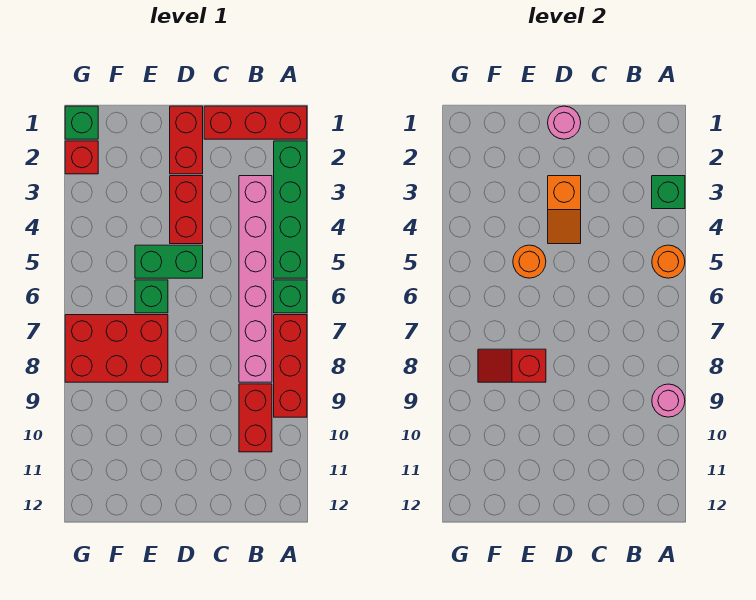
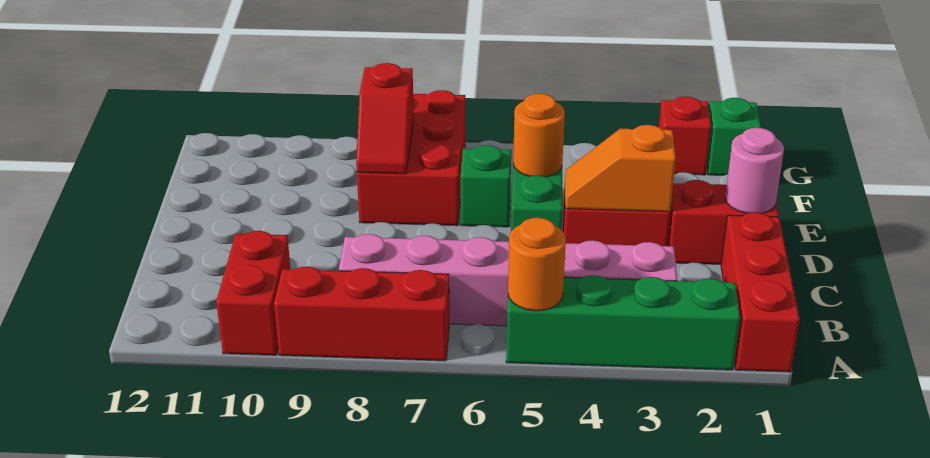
green brick A3 level 2 -> none
green brick A6 level 1 -> none
pink round brick A9 level 2 -> none
red brick B9:B10 level 1 -> red brick A10:B10 level 1
red slope E8:F8 level 2 top E -> red slope E8:F8 level 2 top F

